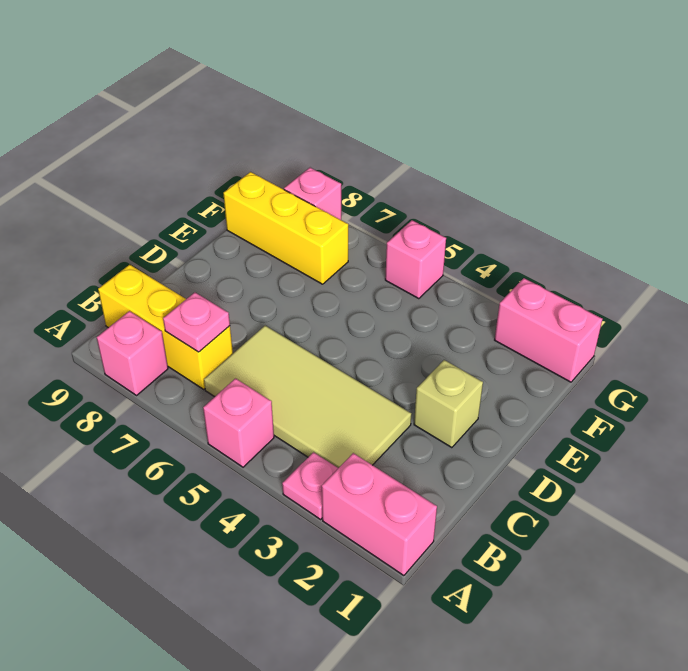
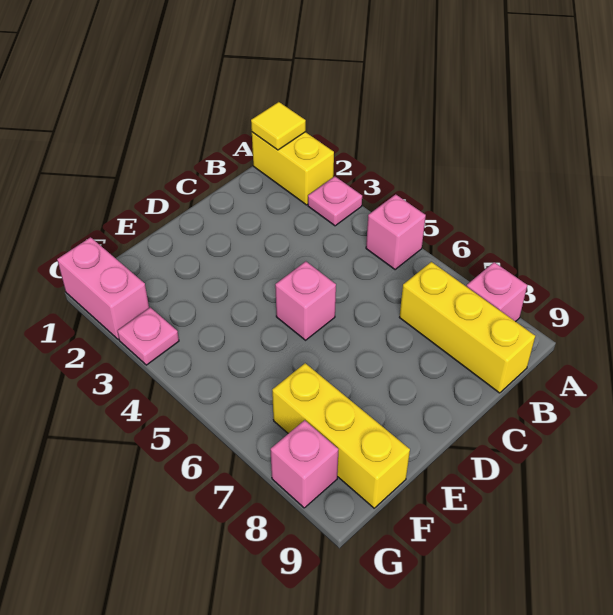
pink brick A1:A2 level 1 -> yellow brick A1:A2 level 1
none -> yellow tile A1 level 2
tan tile B3:C6 level 1 -> none
pink plate B7 level 2 -> pink plate G3 level 1
tan brick D2 level 1 -> none
pink brick G5 level 1 -> pink brick D5 level 1

